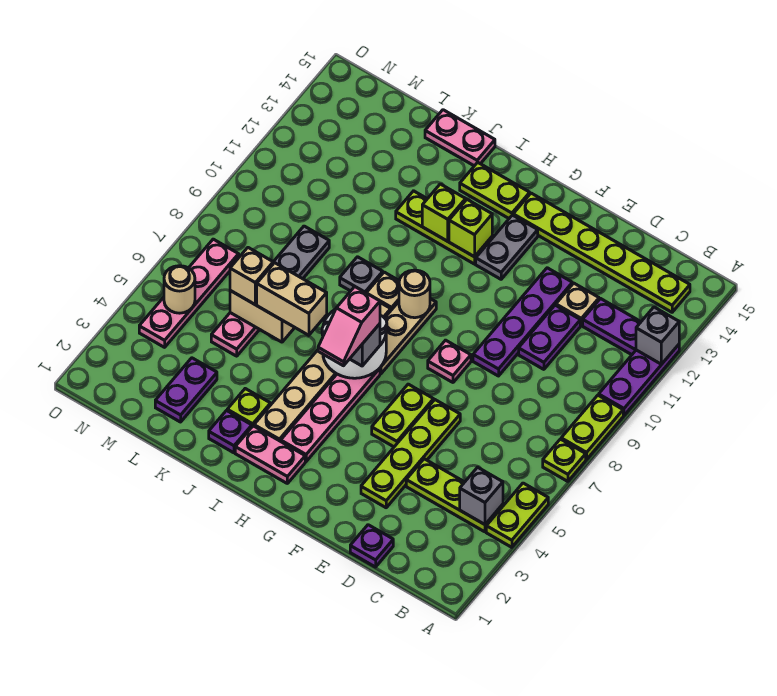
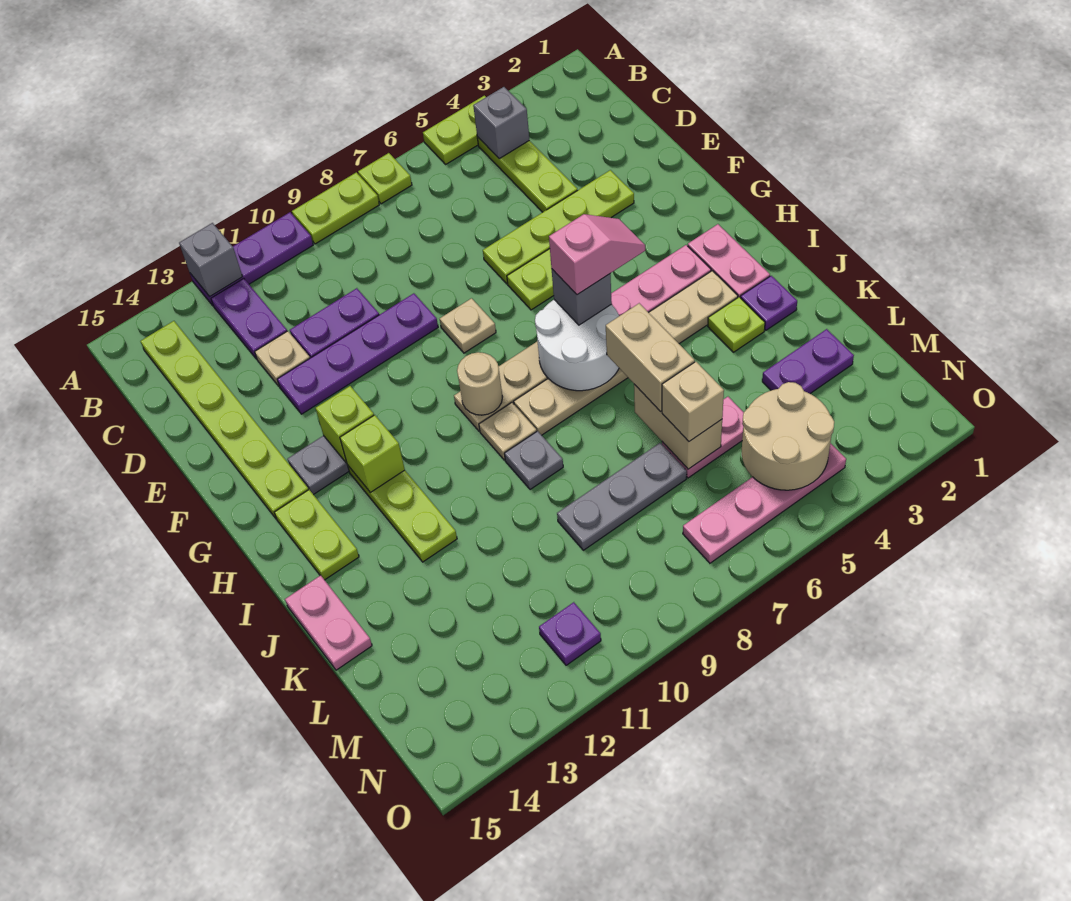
purple plate D1 level 1 -> purple plate N11 level 1
pink plate F8 level 1 -> tan plate F8 level 1
lime brick I12 level 2 -> lime brick G12 level 2
tan round brick N5 level 2 -> tan round brick M4:N5 level 2

